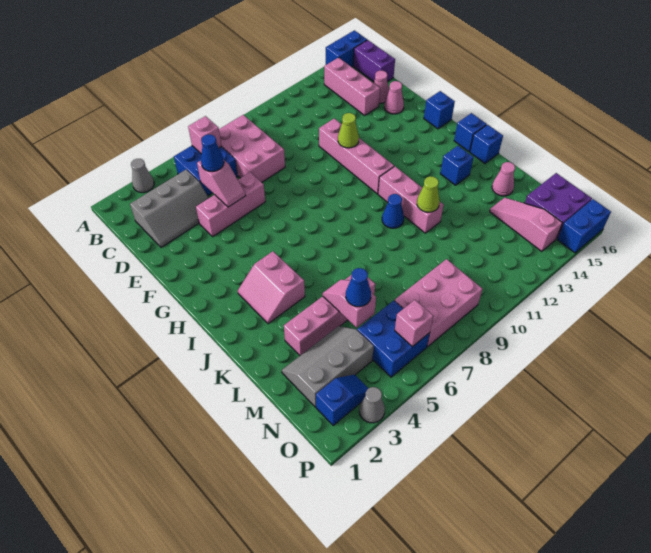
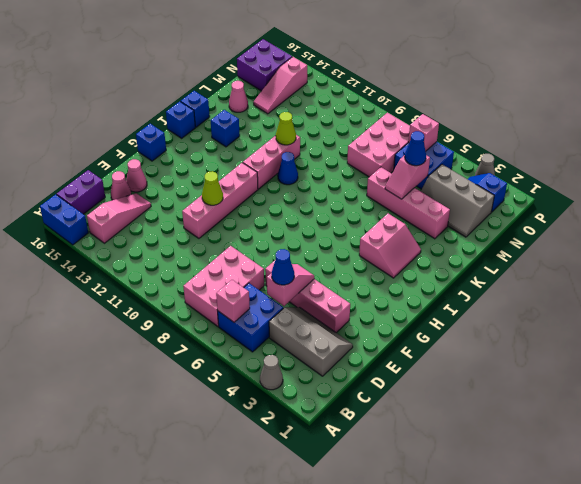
pink brick B14:D14 level 1 -> pink slope B14:D14 level 1 top B
pink brick E4:E6 level 1 -> pink brick E3:E6 level 1
pink brick N7:O9 level 1 -> pink brick M7:O8 level 1
blue brick P15:P16 level 1 -> none

